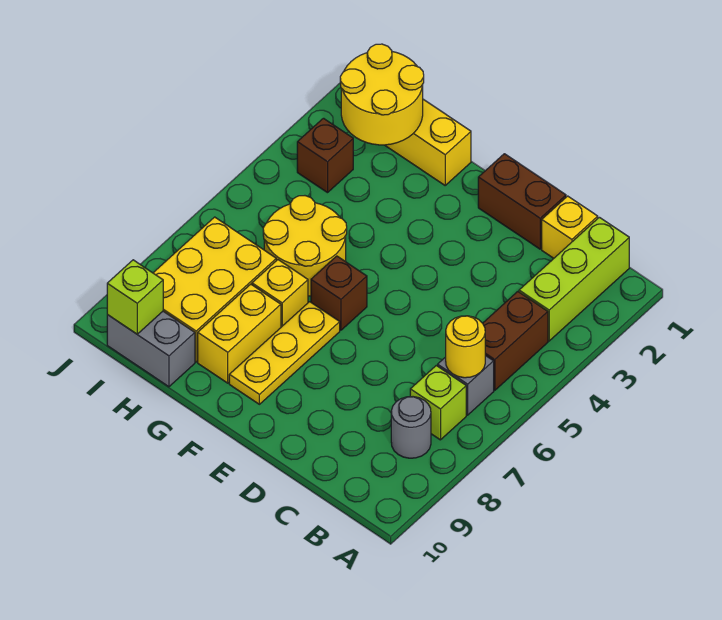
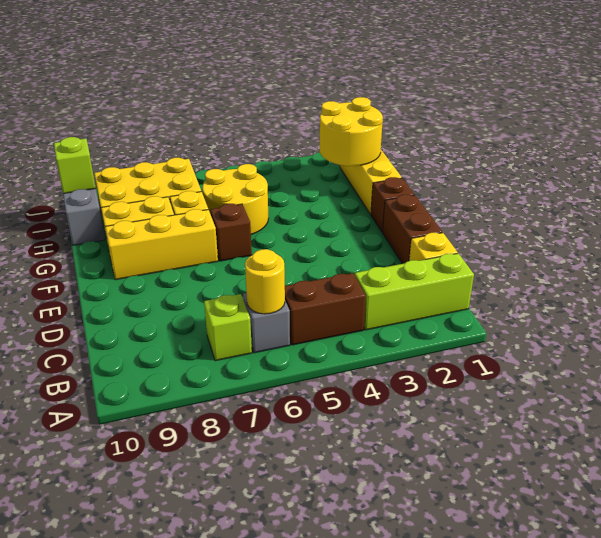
grey round brick B8 level 1 -> none
yellow plate F7:F9 level 1 -> yellow brick F7:F9 level 1
brown brick I3 level 1 -> brown brick F1 level 1

